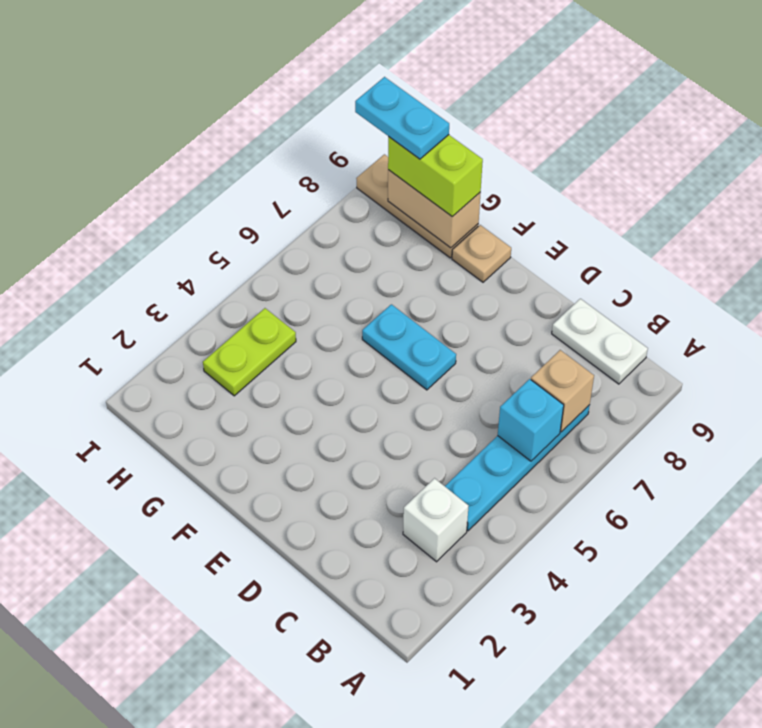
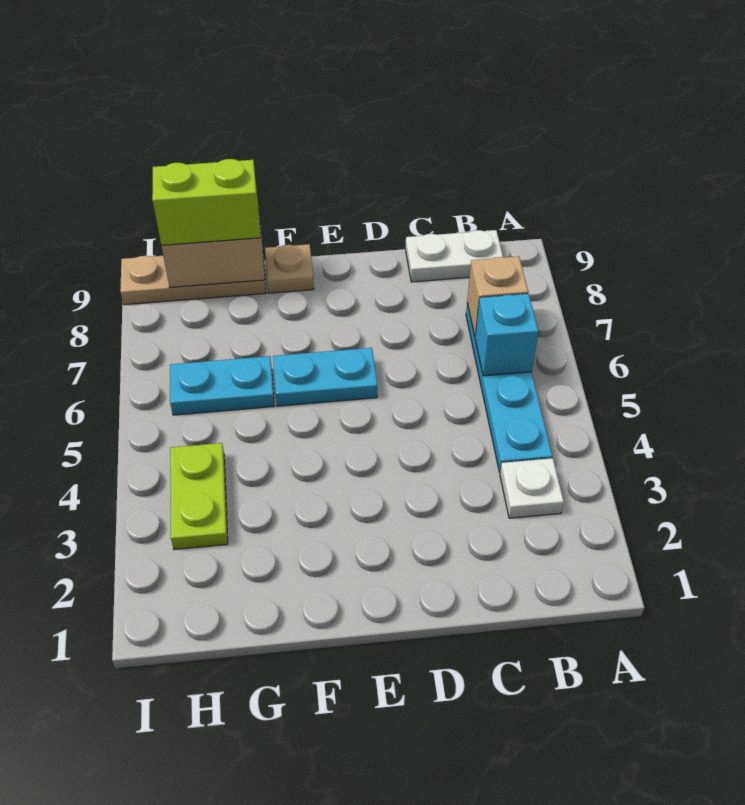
white brick B3 level 1 -> white plate B3 level 1
cyan plate H9:I9 level 4 -> cyan plate G6:H6 level 1

